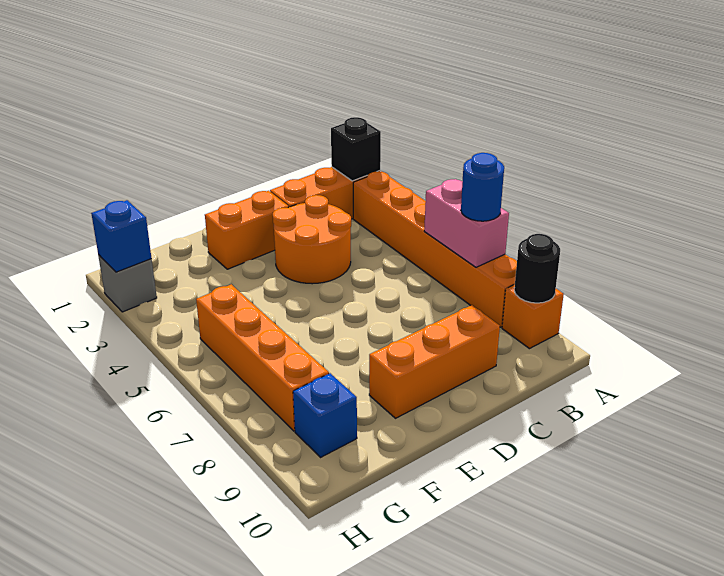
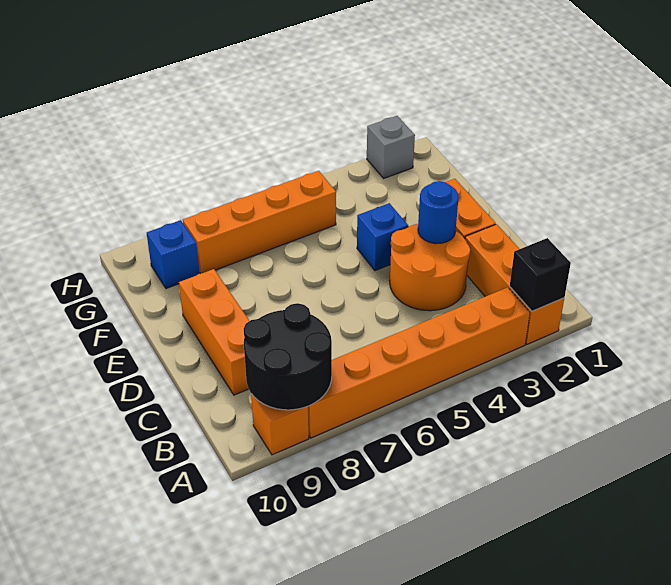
pink brick A6:A7 level 2 -> none
blue round brick A7 level 3 -> blue round brick D3 level 2
black round brick A9 level 2 -> black round brick A8:B9 level 2
blue brick H2 level 2 -> blue brick E4 level 1

